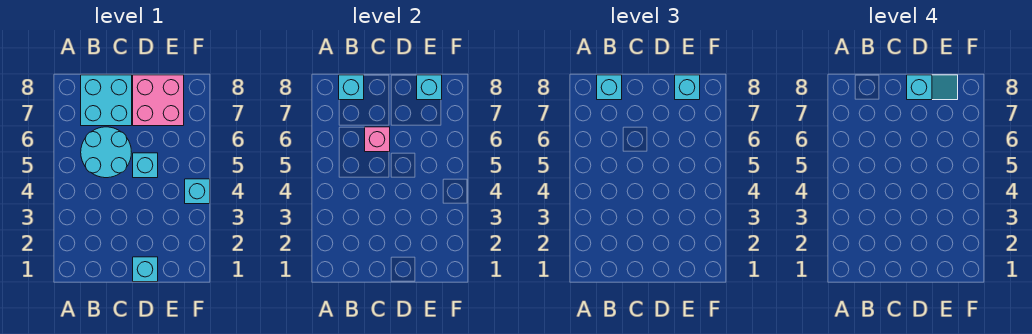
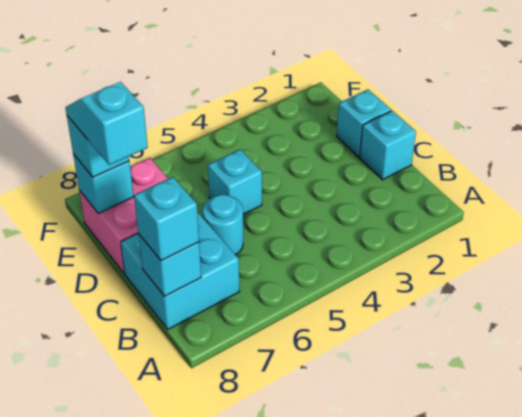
cyan round brick B5:C6 level 1 -> cyan round brick C6 level 1
pink brick C6 level 2 -> none
cyan brick F4 level 1 -> cyan brick C1 level 1

